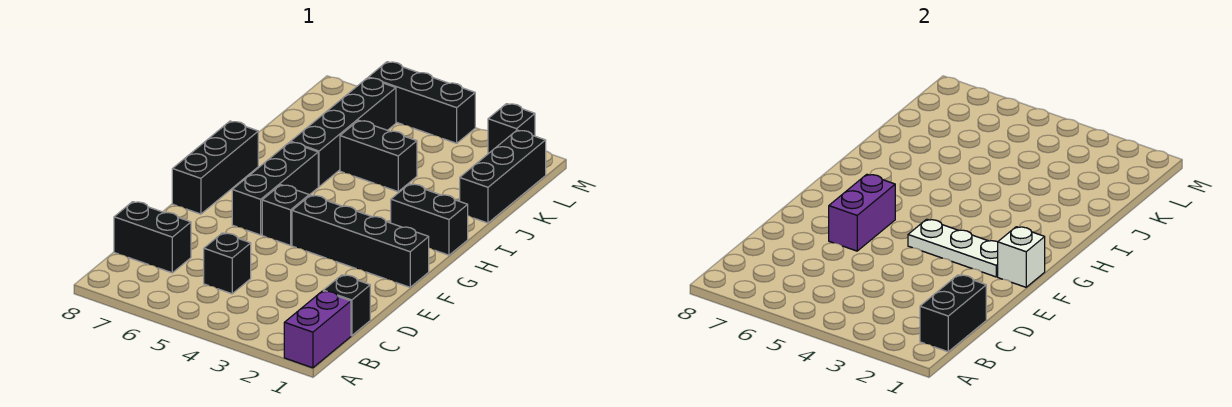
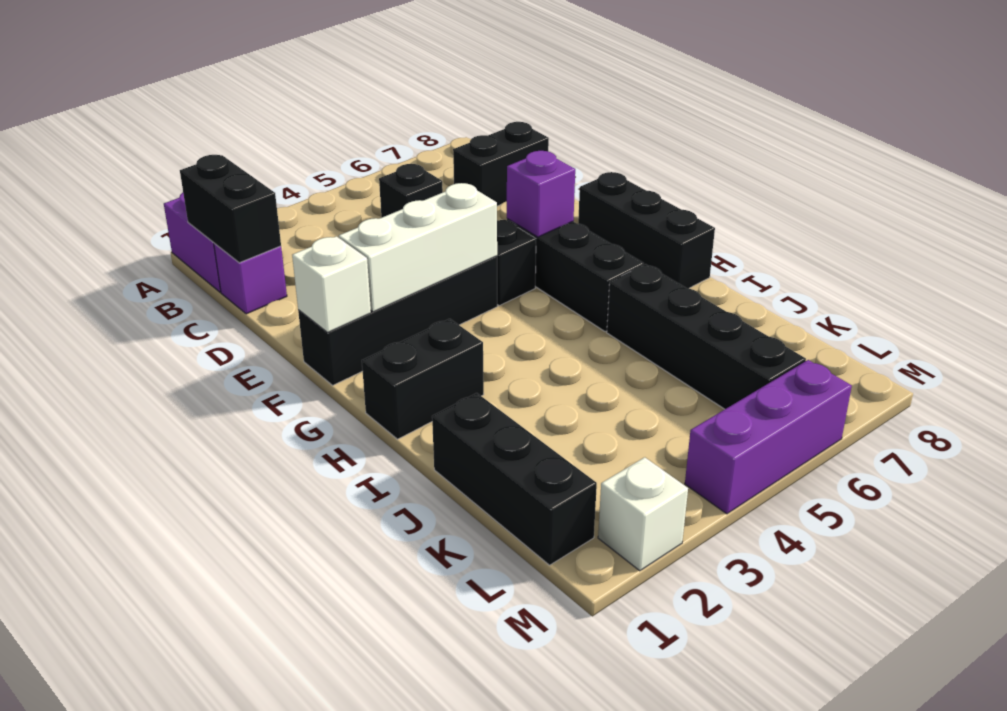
black brick C1 level 1 -> purple brick C1 level 1
purple brick E6:F6 level 2 -> purple brick F6 level 2
white plate F2:F4 level 2 -> white brick F2:F4 level 2
black brick J4:J5 level 1 -> none
black brick M2 level 1 -> white brick M2 level 1
black brick M4:M6 level 1 -> purple brick M4:M6 level 1

